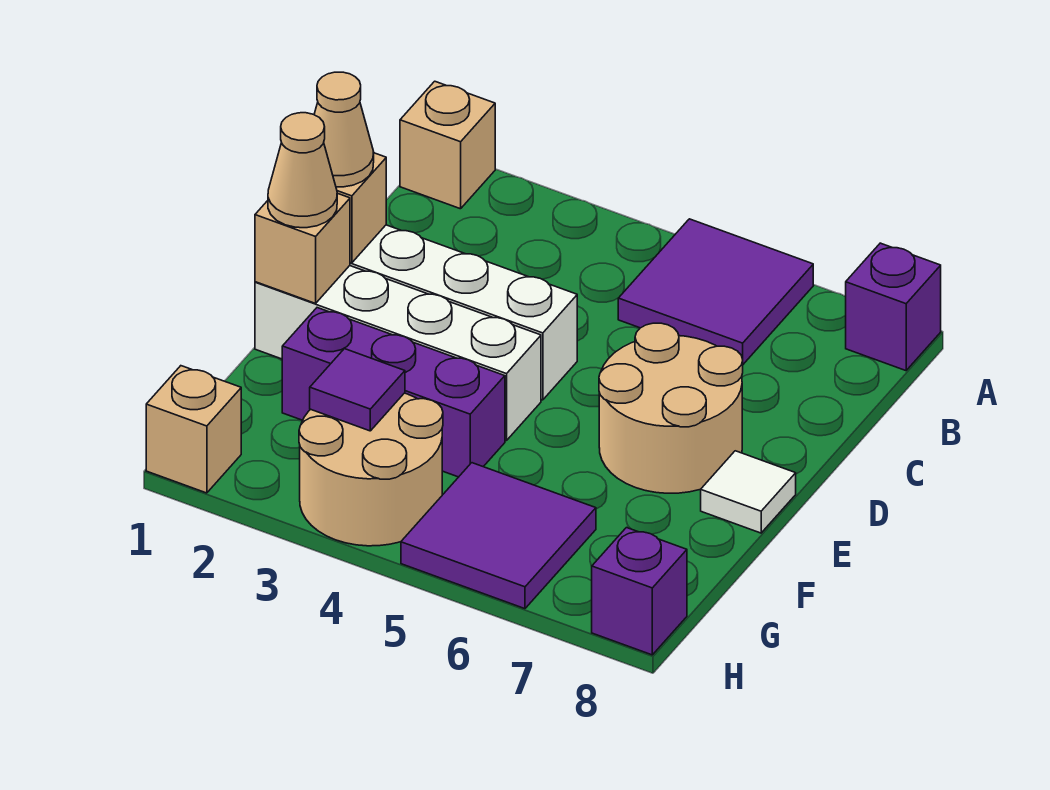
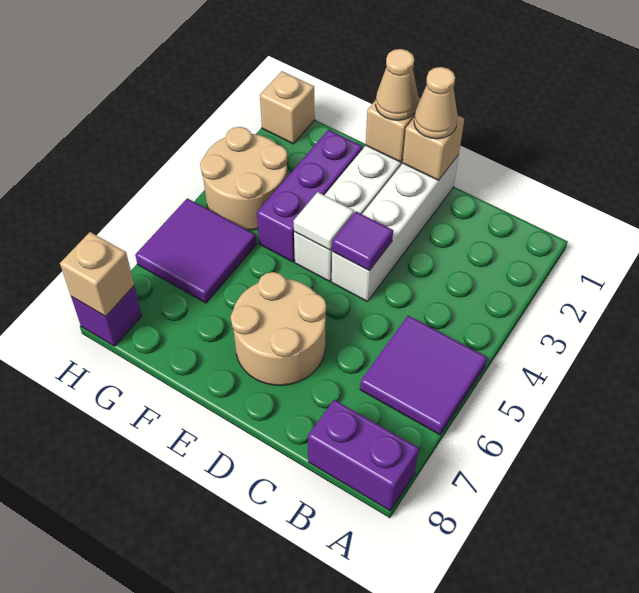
tan brick A1 level 1 -> tan brick H8 level 2
purple brick A8 level 1 -> purple brick A8:B8 level 1
white tile E8 level 1 -> white tile E4 level 2
purple tile G3 level 2 -> purple tile D4 level 2

